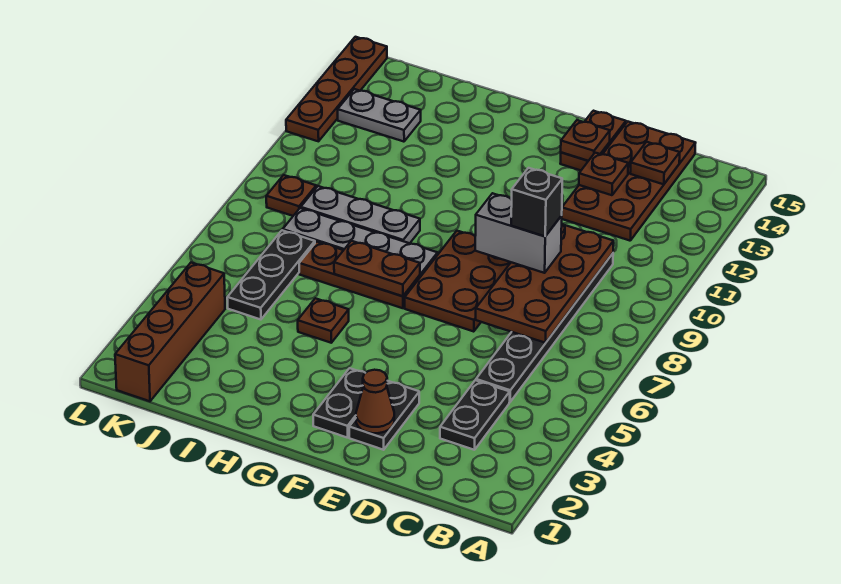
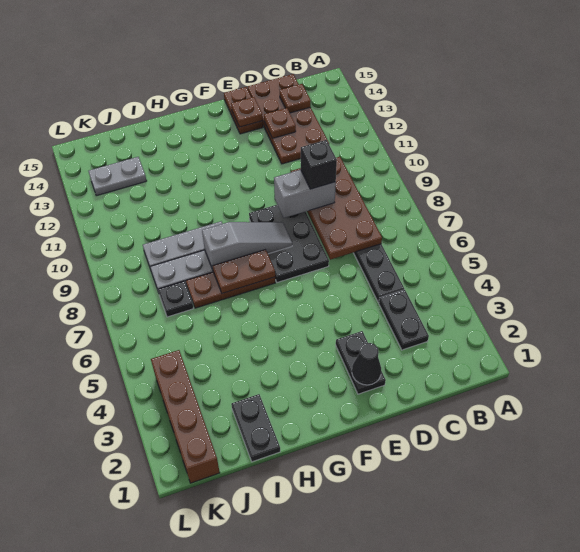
brown cone E2 level 2 -> black cone E2 level 2
brown plate E7:F9 level 1 -> black plate E7:F9 level 1
black plate F2:F3 level 1 -> black plate I1:I2 level 1
none -> grey slope F8:H8 level 2 top H
brown plate H5 level 1 -> none
black plate J5:J7 level 1 -> black plate J7 level 1
brown plate K9 level 1 -> none
brown plate L12:L15 level 1 -> none

